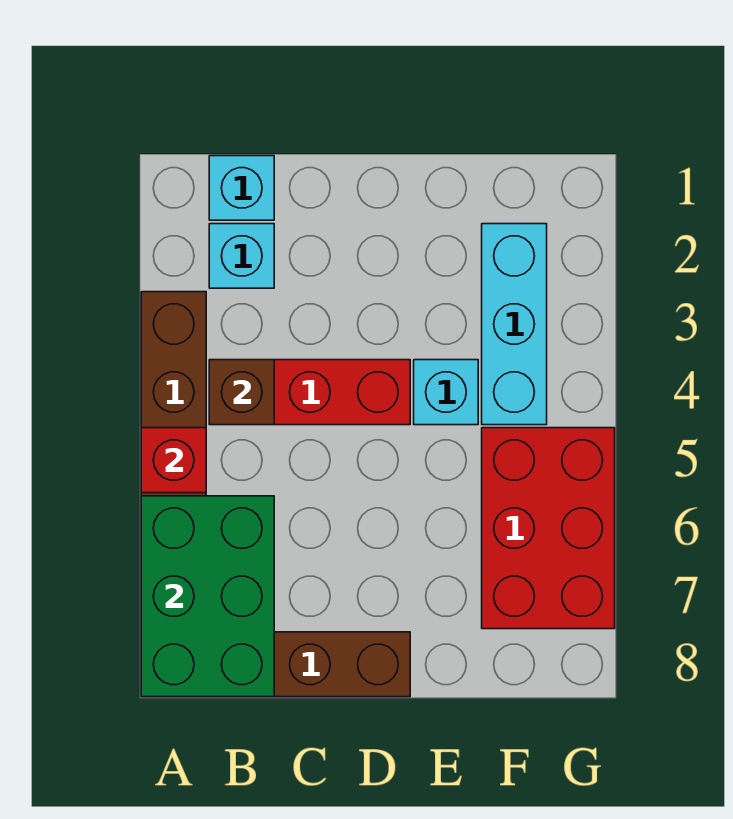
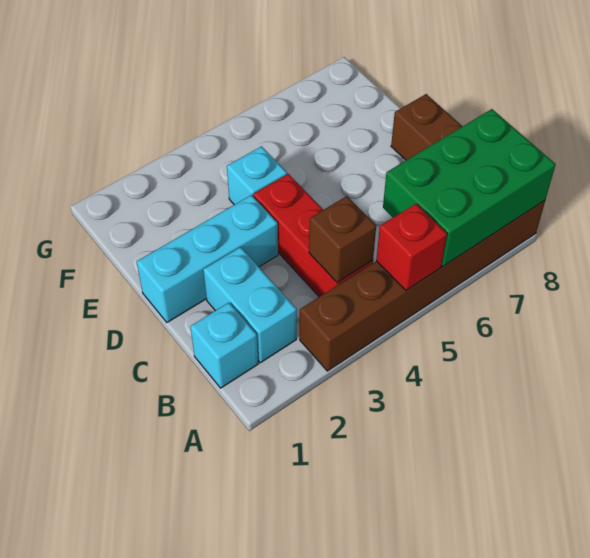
cyan brick B2 level 1 -> cyan brick B2:C2 level 1
cyan brick F2:F4 level 1 -> cyan brick D1:D3 level 1
red brick F5:G7 level 1 -> none

